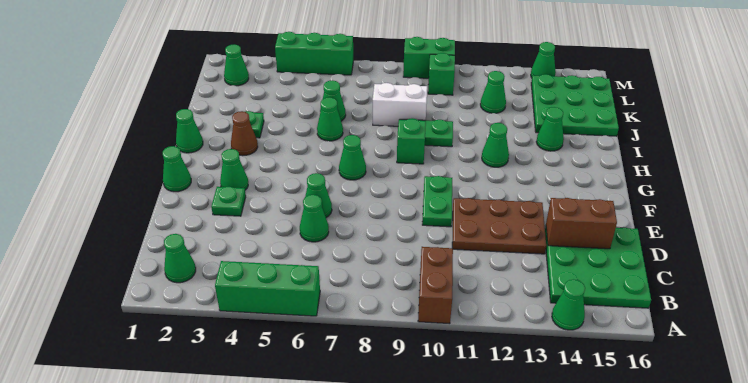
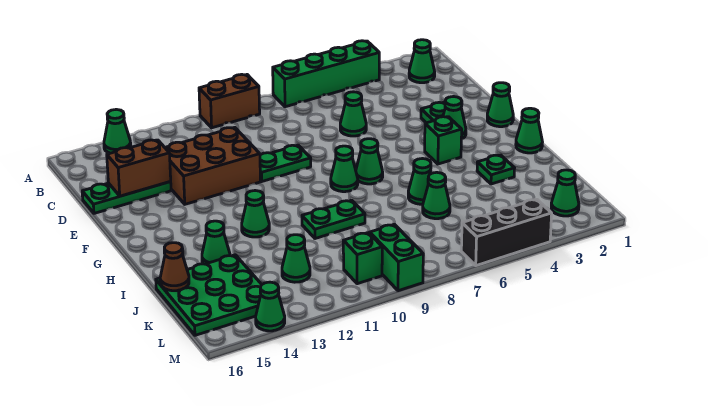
green brick A4:A6 level 1 -> green brick A4:A7 level 1
brown brick A10:B10 level 1 -> brown brick A9:A10 level 1
green plate B14:D16 level 1 -> green plate D14:D16 level 1
brown plate D11:E13 level 1 -> brown brick D11:E13 level 1
green cone E6 level 1 -> green cone G8 level 1
green plate E10:F10 level 1 -> green plate E9:E10 level 1
brown cone H3 level 1 -> brown cone J16 level 2
green brick H9 level 1 -> green brick G4 level 1
white brick J8:J9 level 1 -> none
green brick M4:M6 level 1 -> black brick M4:M6 level 1
green brick M9:M10 level 1 -> green brick L9:M9 level 1

